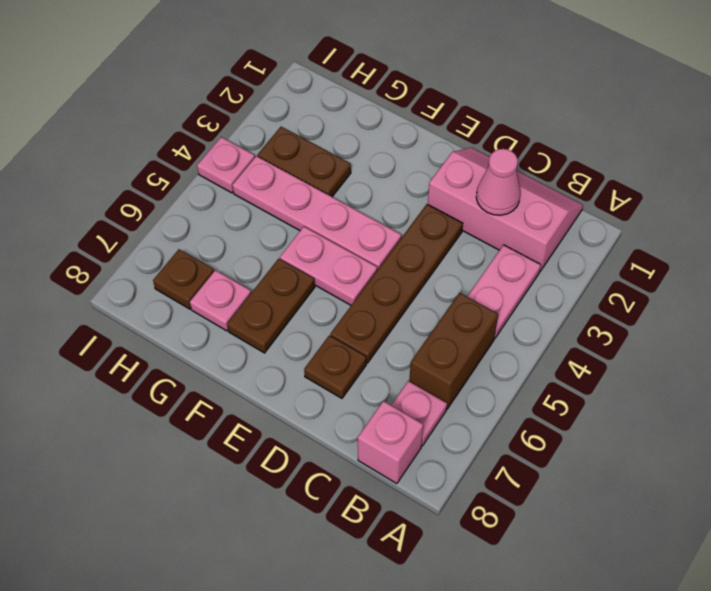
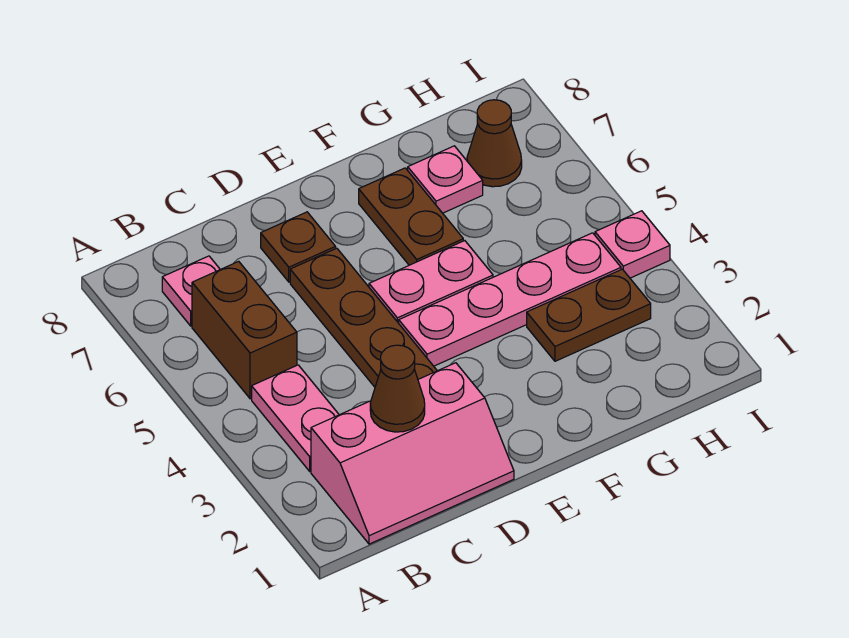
pink brick B8 level 1 -> none
pink cone C2 level 2 -> brown cone C2 level 2
brown plate H7 level 1 -> brown cone H7 level 1

